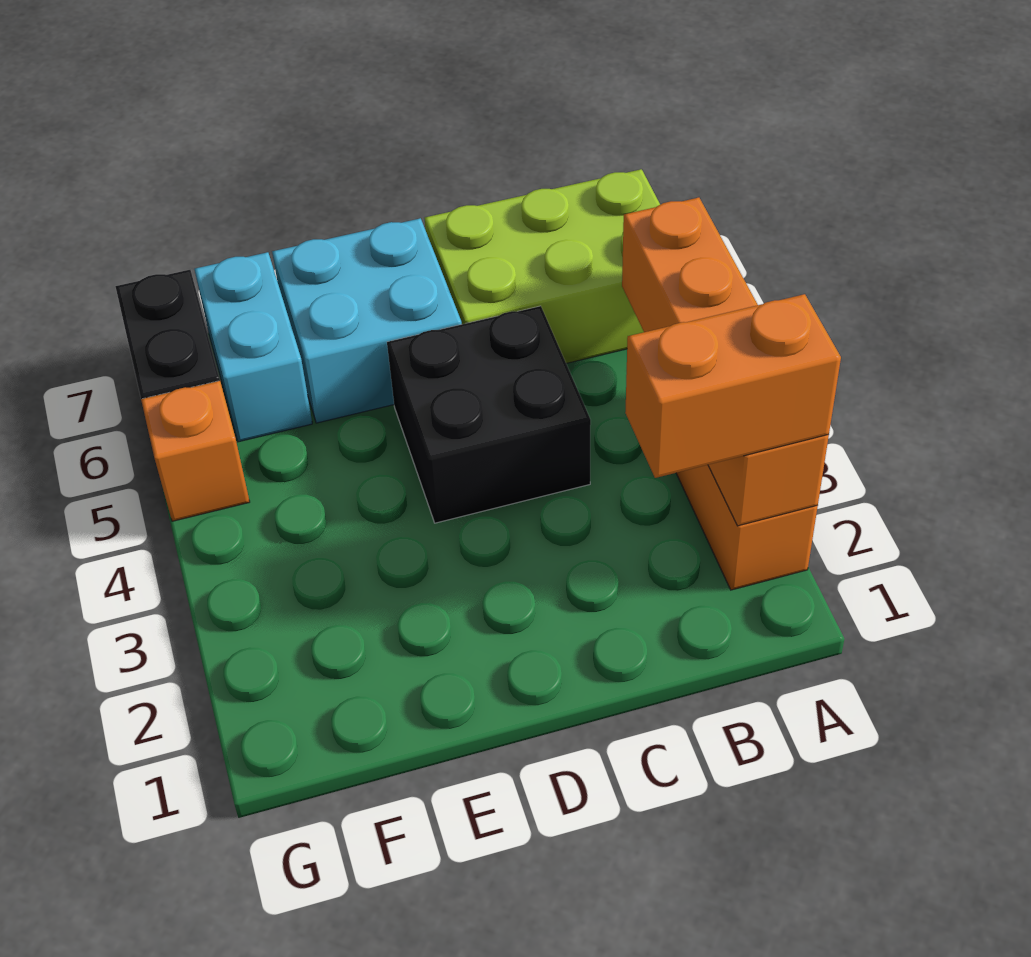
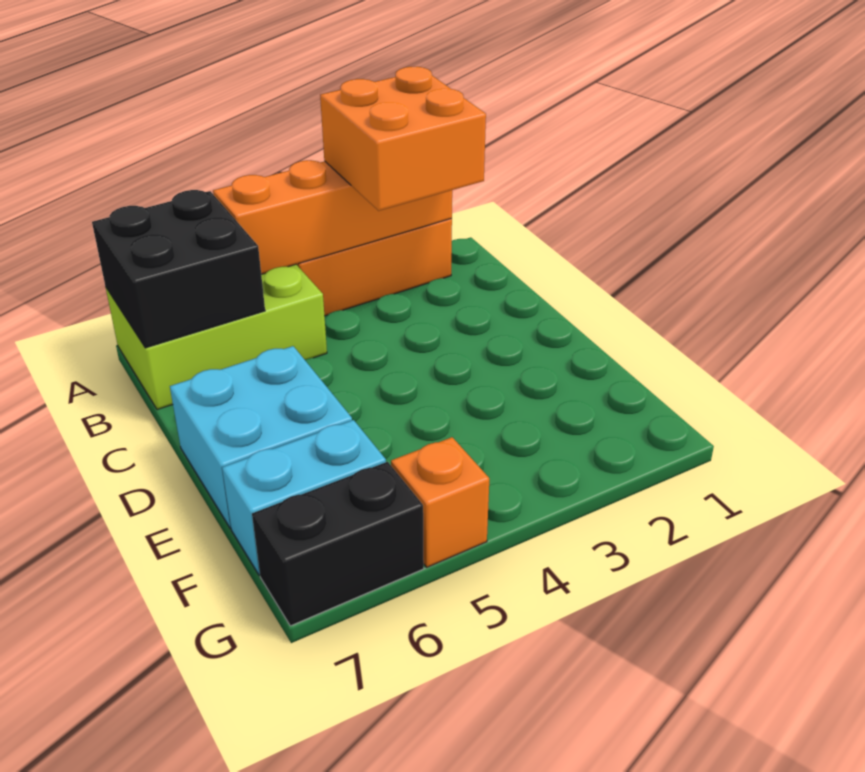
orange brick A2:B2 level 3 -> orange brick A2:B3 level 3
lime brick A6:C7 level 1 -> lime brick A5:B7 level 1
black brick C4:D5 level 1 -> black brick A6:B7 level 2

